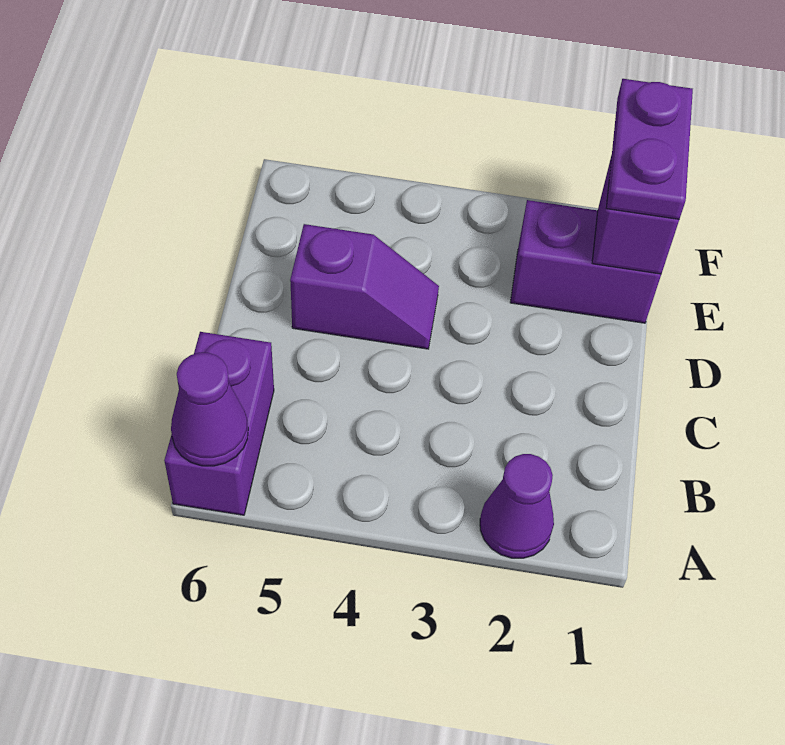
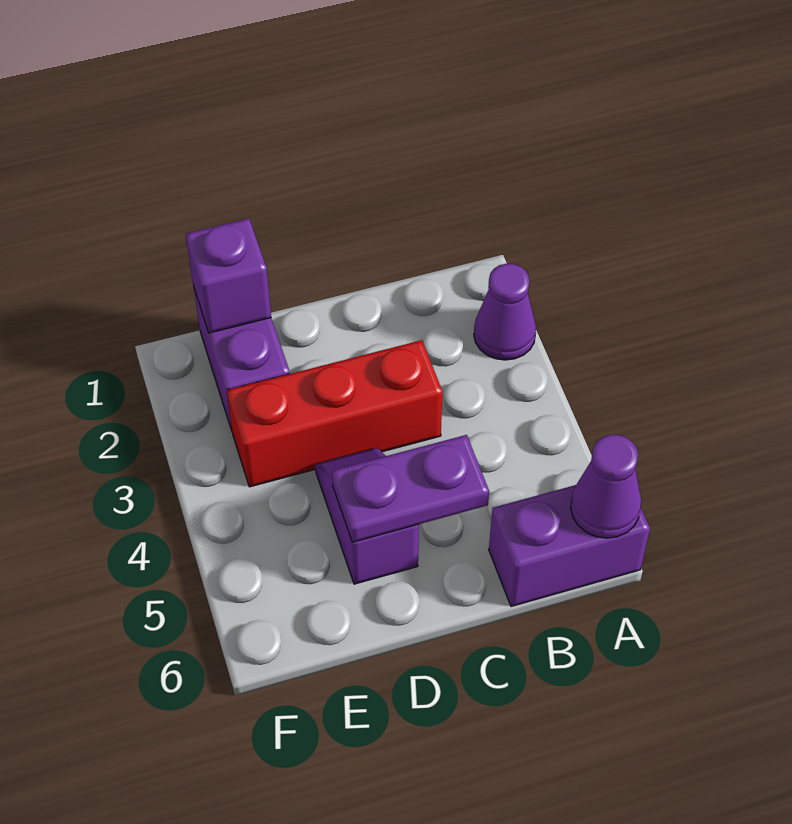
none -> red brick C3:E3 level 1
purple plate E1:F1 level 3 -> purple plate C5:D5 level 2

